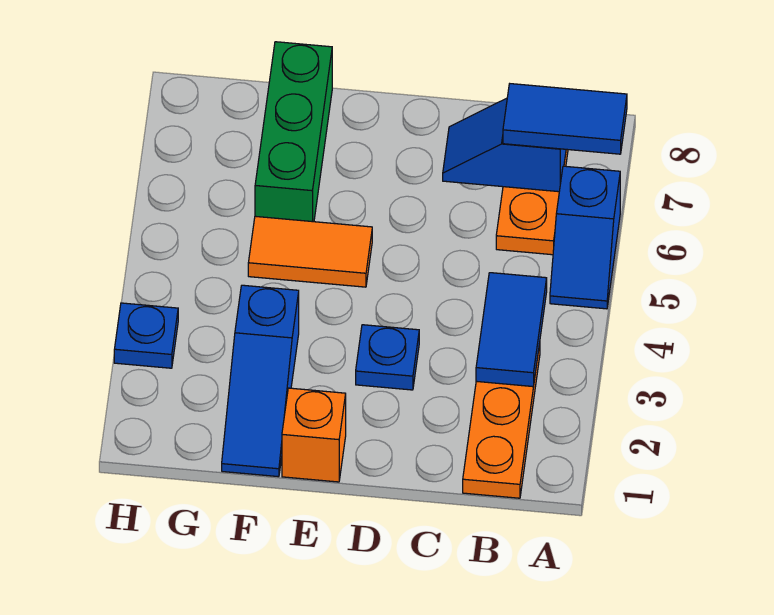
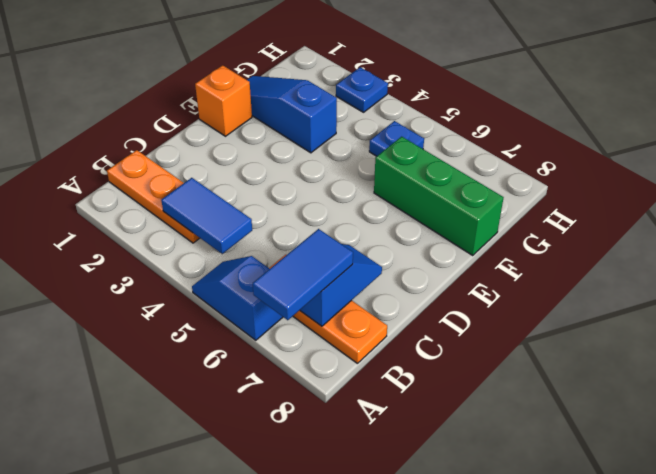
blue plate D3 level 1 -> blue plate G5 level 1
orange tile E5:F5 level 1 -> none

